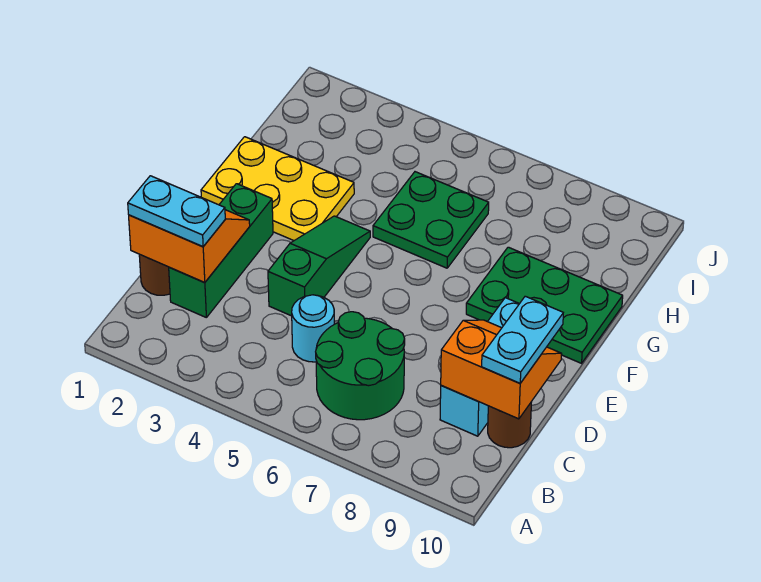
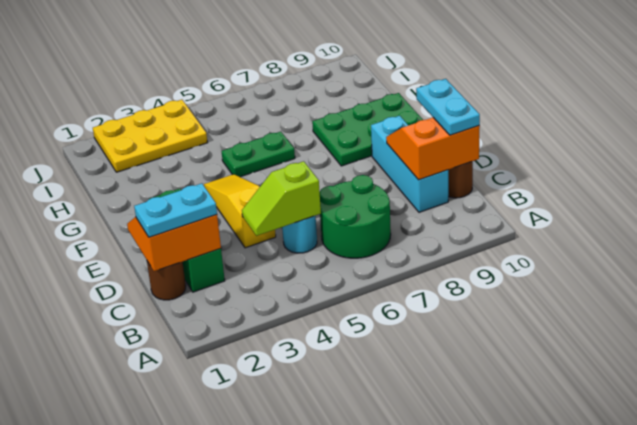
none -> lime slope C4:C5 level 2 top 5
green slope D4:F4 level 1 top D -> yellow slope D4:F4 level 1 top D
yellow plate F1:G3 level 1 -> yellow plate I2:J4 level 1
green plate G5:H6 level 1 -> green plate G5:G6 level 1

